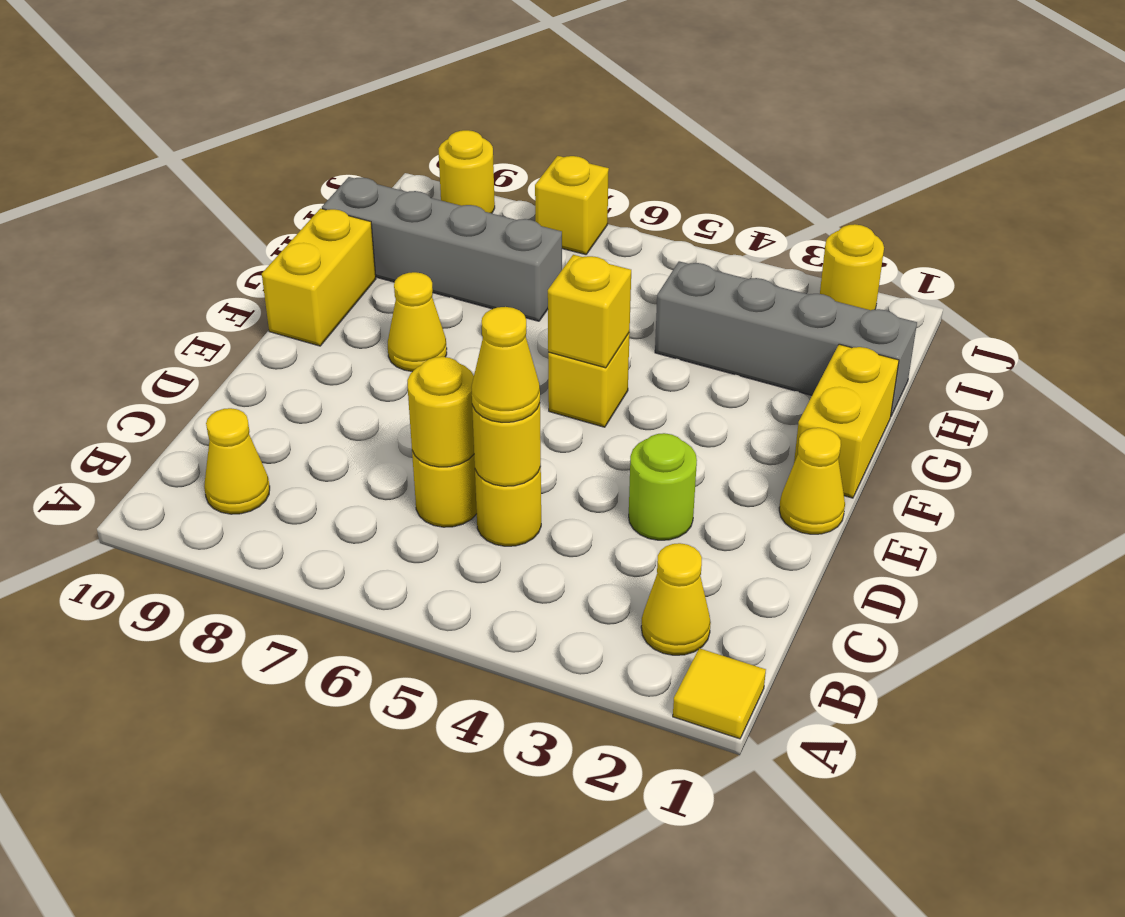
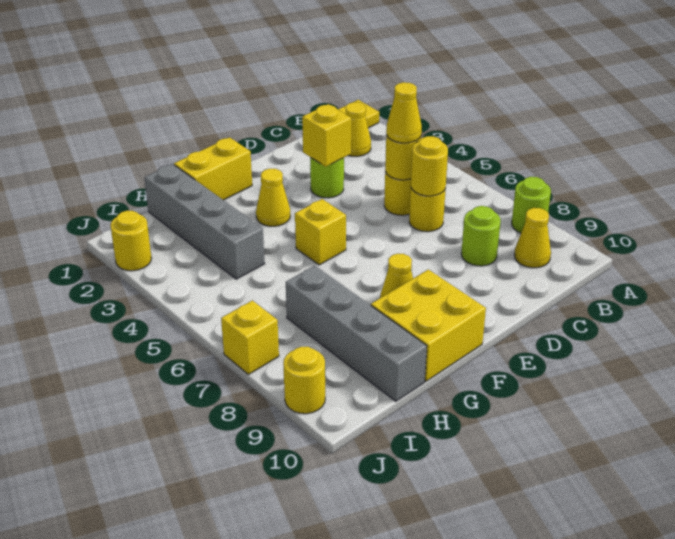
none -> lime round brick A8 level 1
none -> lime round brick C8 level 1
yellow cone E1 level 1 -> yellow cone F3 level 1
yellow brick F5 level 2 -> yellow brick D3 level 2
yellow brick F10:G10 level 1 -> yellow brick F9:G10 level 1

